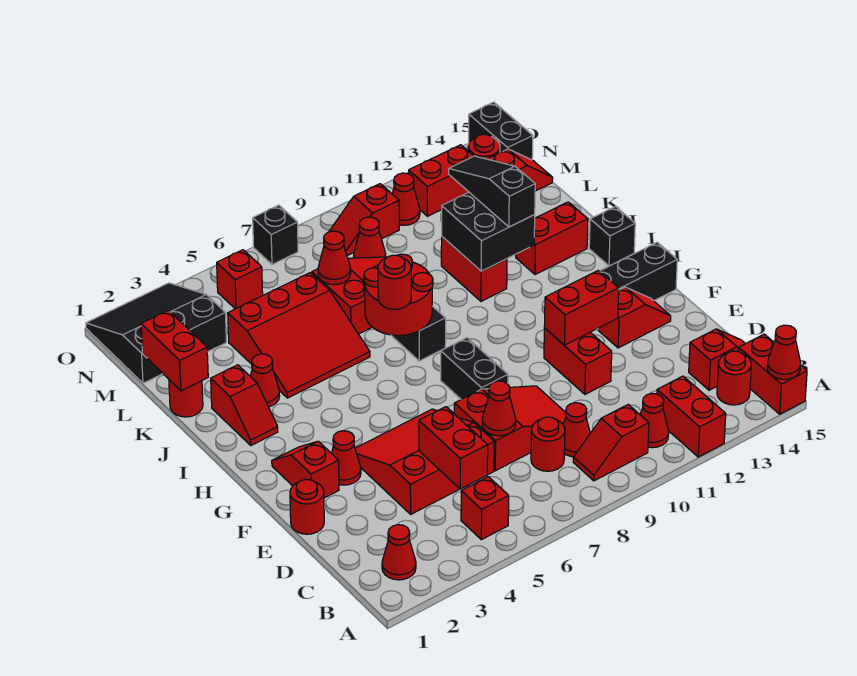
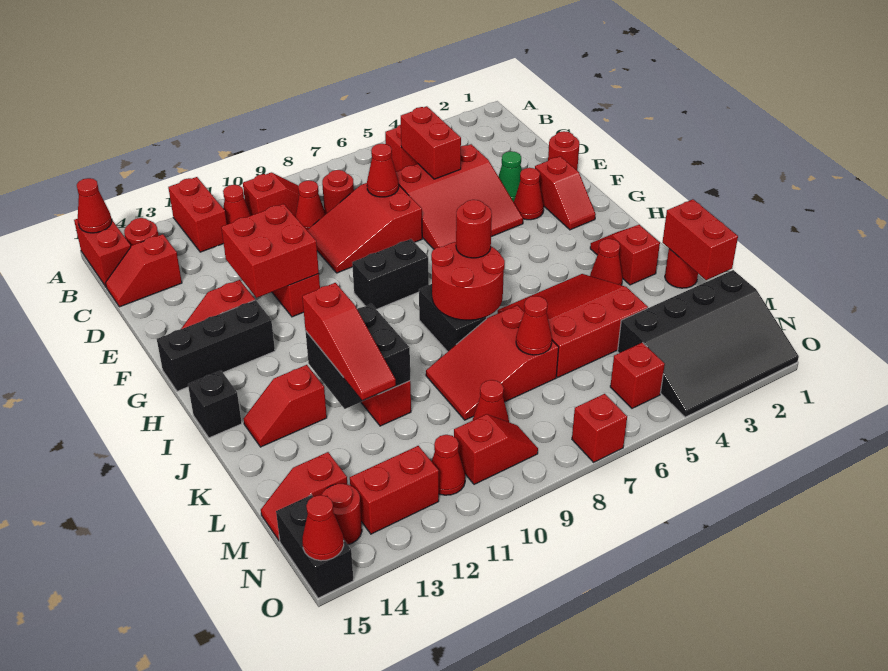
red cone B2 level 1 -> red cone O15 level 2
none -> green cone E3 level 1
black brick F8:G8 level 1 -> black brick G8:G9 level 1
red brick F11:F12 level 2 -> red brick E11:F12 level 2
black slope J12:L12 level 3 top J -> red slope J12:L12 level 3 top J
red brick J13:J14 level 1 -> red slope J13:J14 level 1 top 13
black slope M1:O3 level 1 top M -> black slope M1:O4 level 1 top M
black brick O7 level 1 -> red brick O7 level 1

